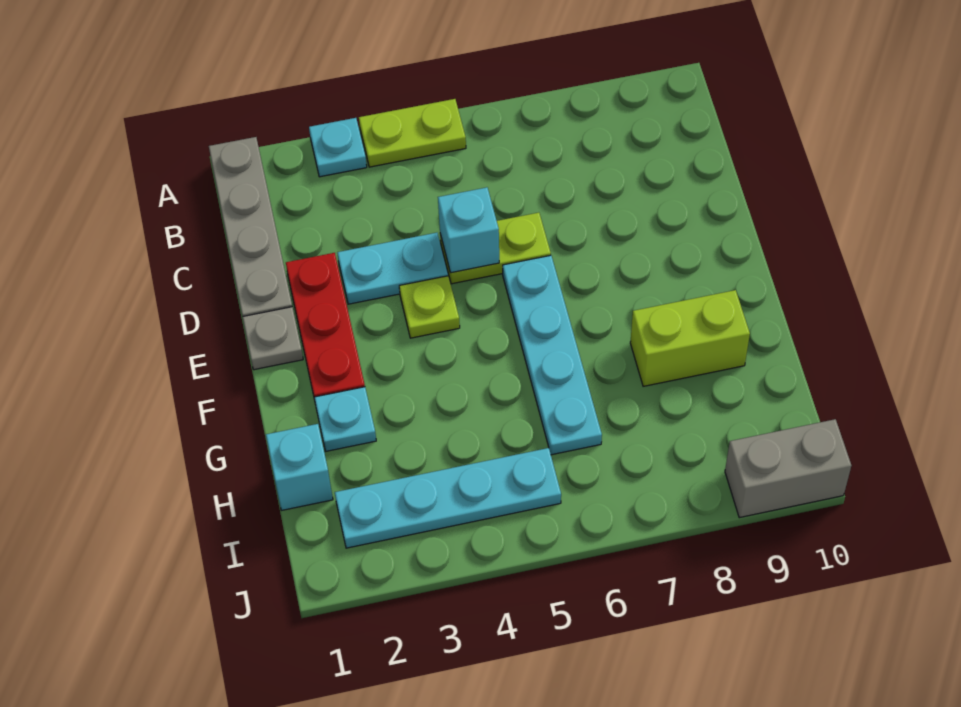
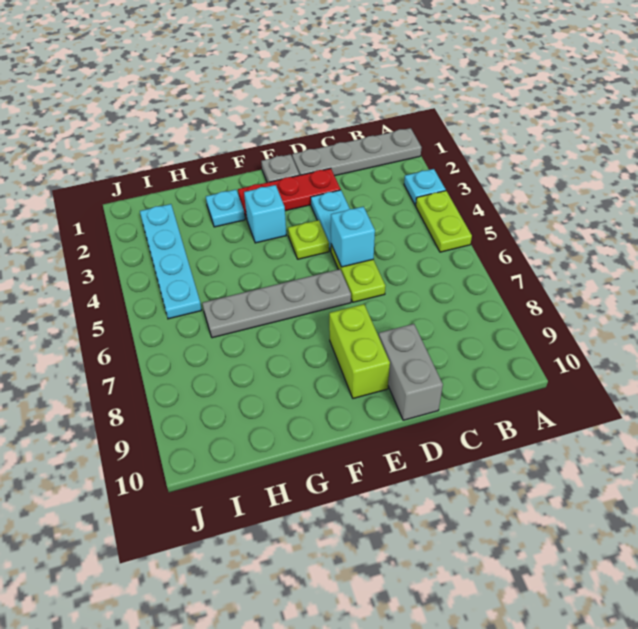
cyan plate E6:H6 level 1 -> grey plate E6:H6 level 1
lime brick G8:G9 level 1 -> lime brick E8:E9 level 1
cyan brick H1 level 1 -> cyan brick F3 level 1
grey brick J9:J10 level 1 -> grey brick D9:D10 level 1

